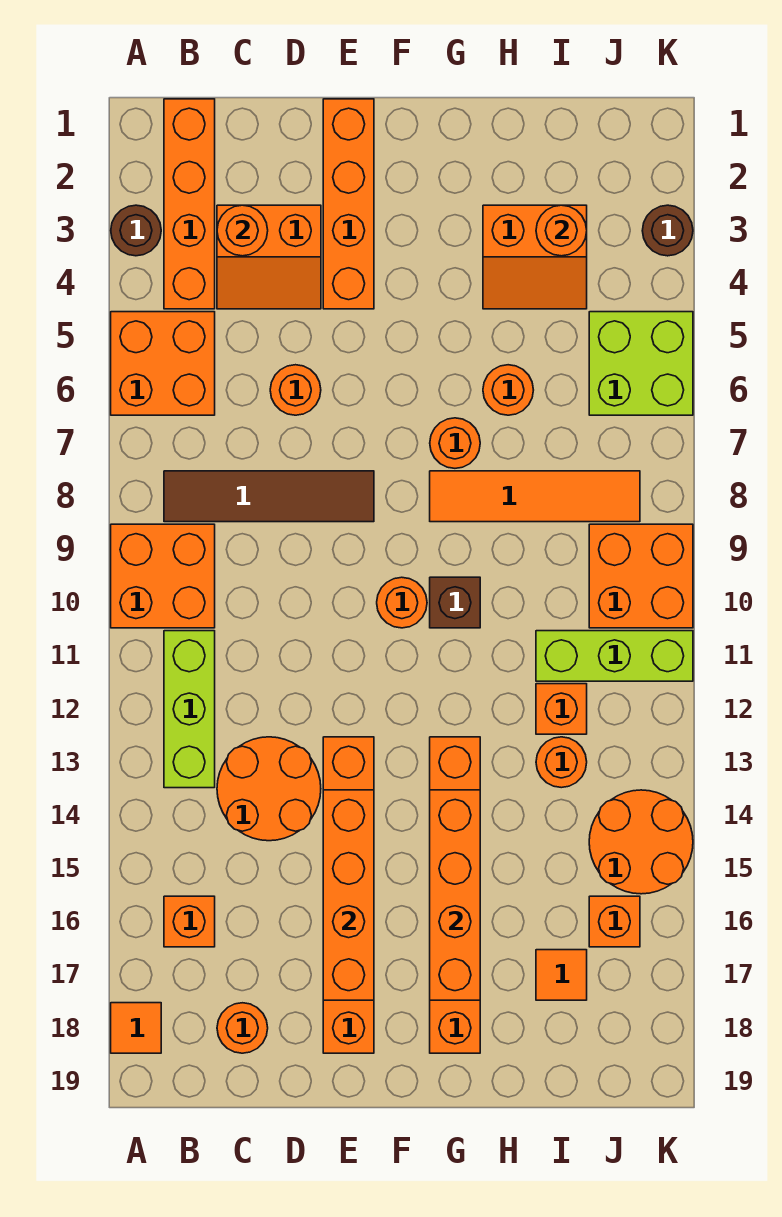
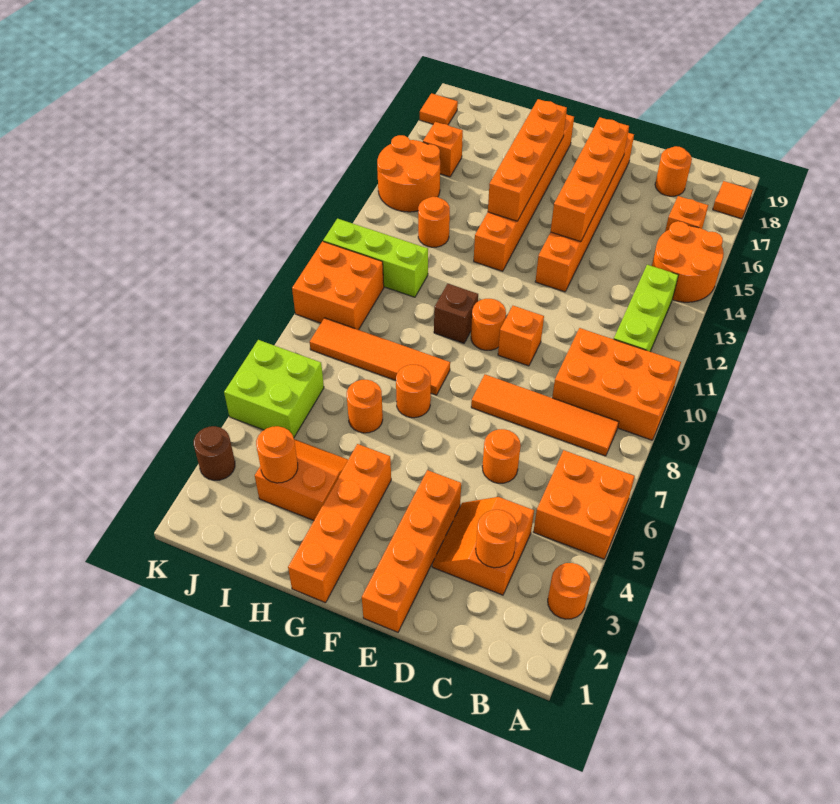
brown round brick A3 level 1 -> orange round brick A3 level 1
orange brick A9:B10 level 1 -> orange brick A9:C10 level 1
orange brick B1:B4 level 1 -> orange brick G1:G4 level 1
brown tile B8:E8 level 1 -> orange tile B8:E8 level 1
orange slope C3:D4 level 1 top 3 -> orange slope C3:D4 level 1 top C
orange round brick C13:D14 level 1 -> orange round brick A14:B15 level 1
orange brick I12 level 1 -> orange brick E10 level 1
orange tile I17 level 1 -> orange tile K18 level 1

